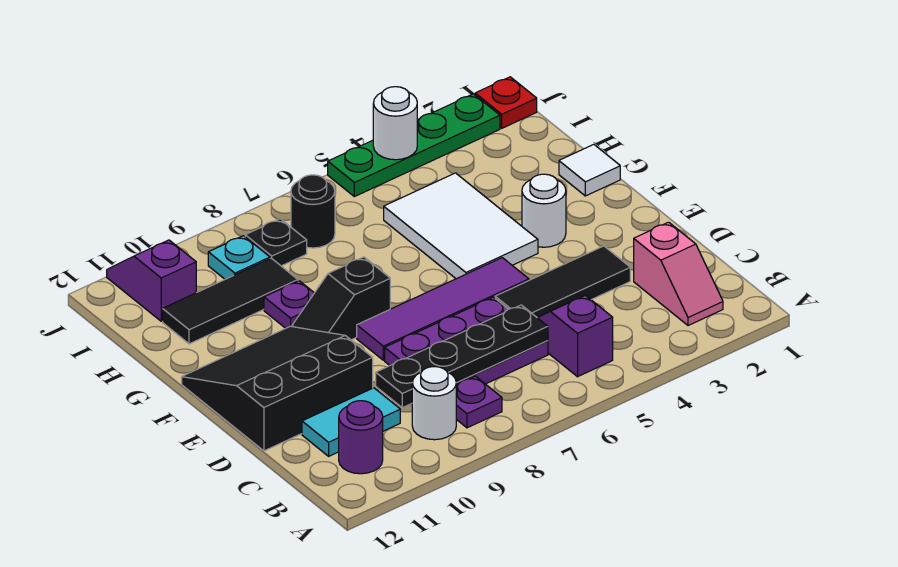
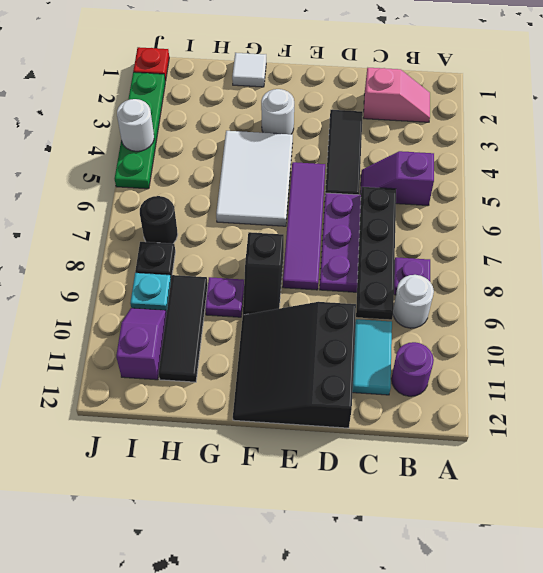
white tile F4:H5 level 1 -> white tile F4:G6 level 1
purple slope I11:J11 level 1 top I -> purple slope I10:I11 level 1 top 11

